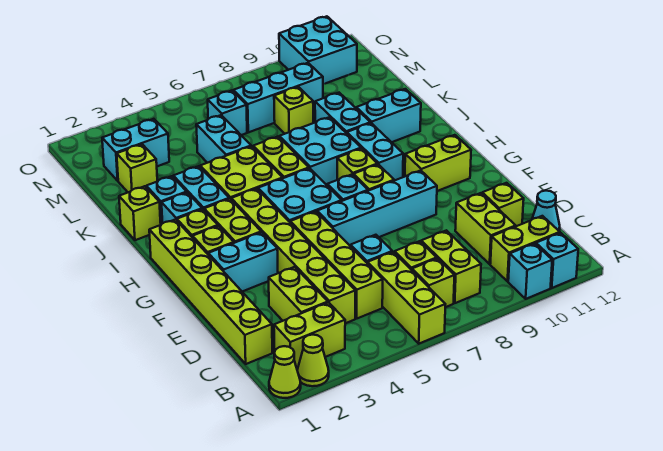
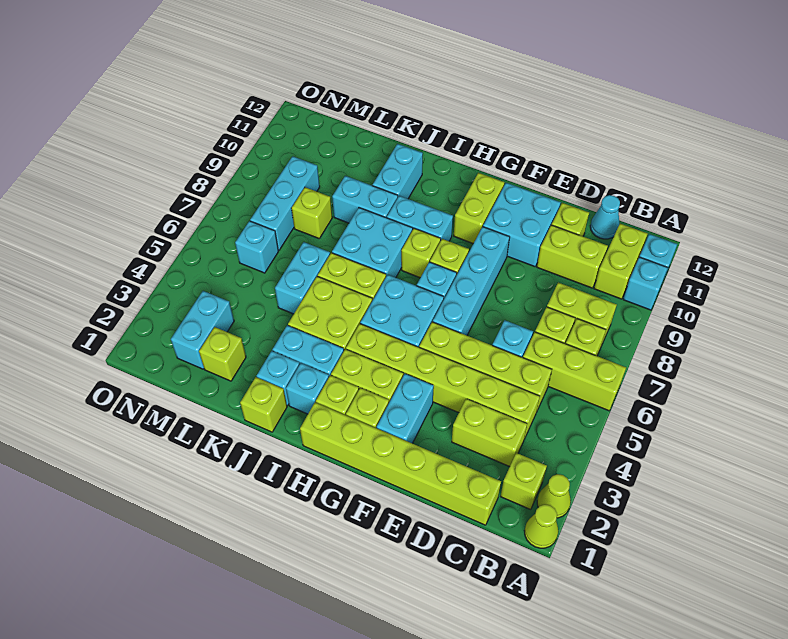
lime brick B2:B3 level 1 -> lime brick B2 level 1
cyan brick K5:L5 level 1 -> cyan brick K5:K6 level 1
cyan brick N10:O11 level 1 -> cyan brick E10:F11 level 1

